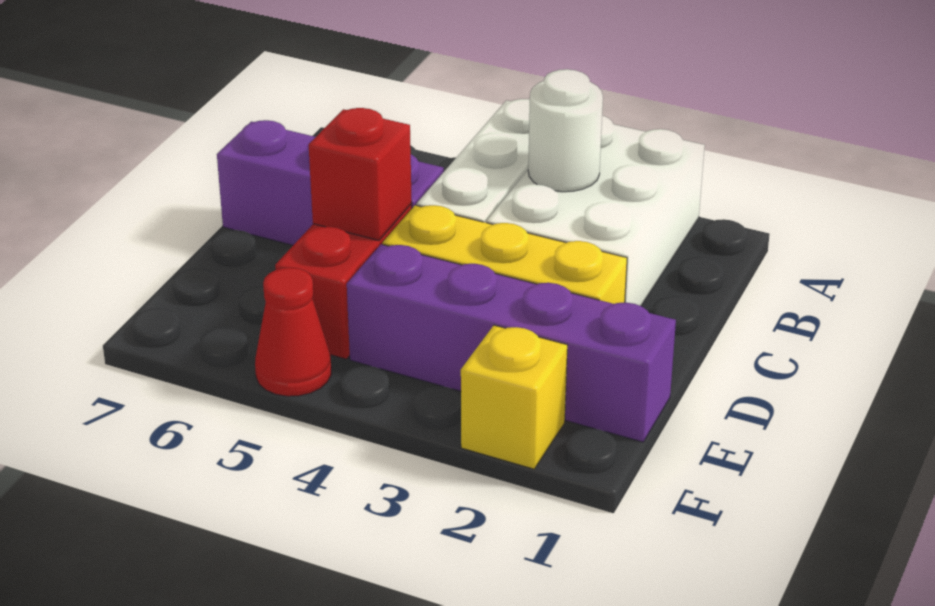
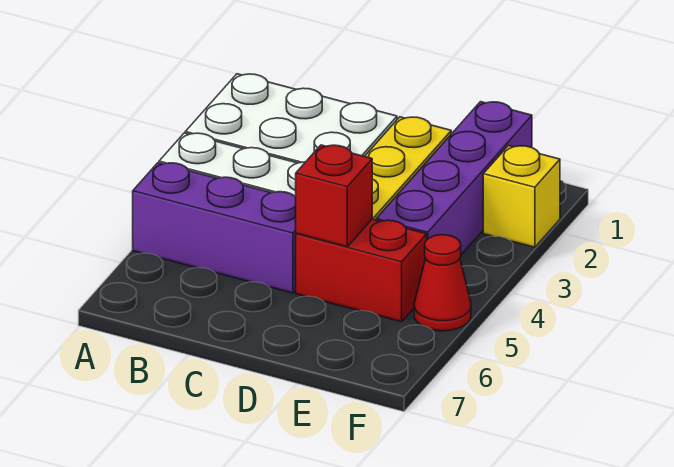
white round brick B3 level 2 -> none
purple brick C5:C7 level 1 -> purple brick A5:C5 level 1

